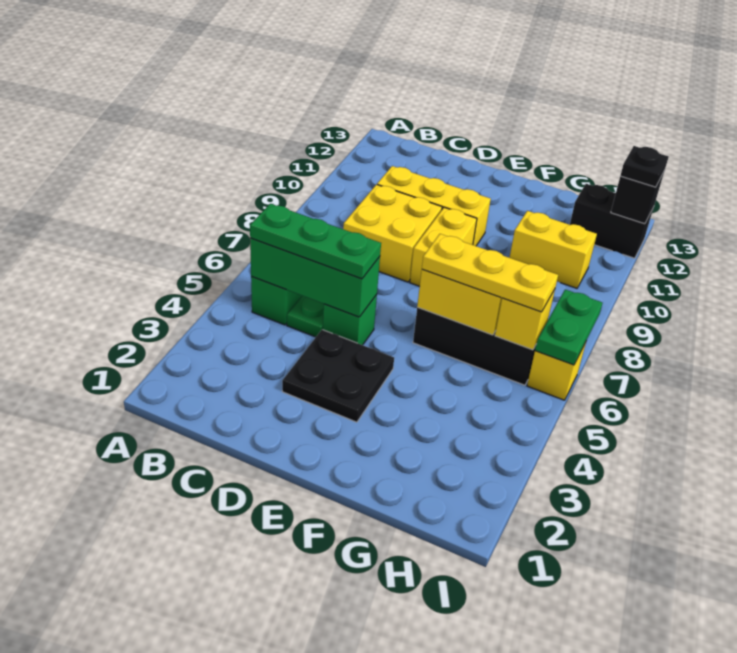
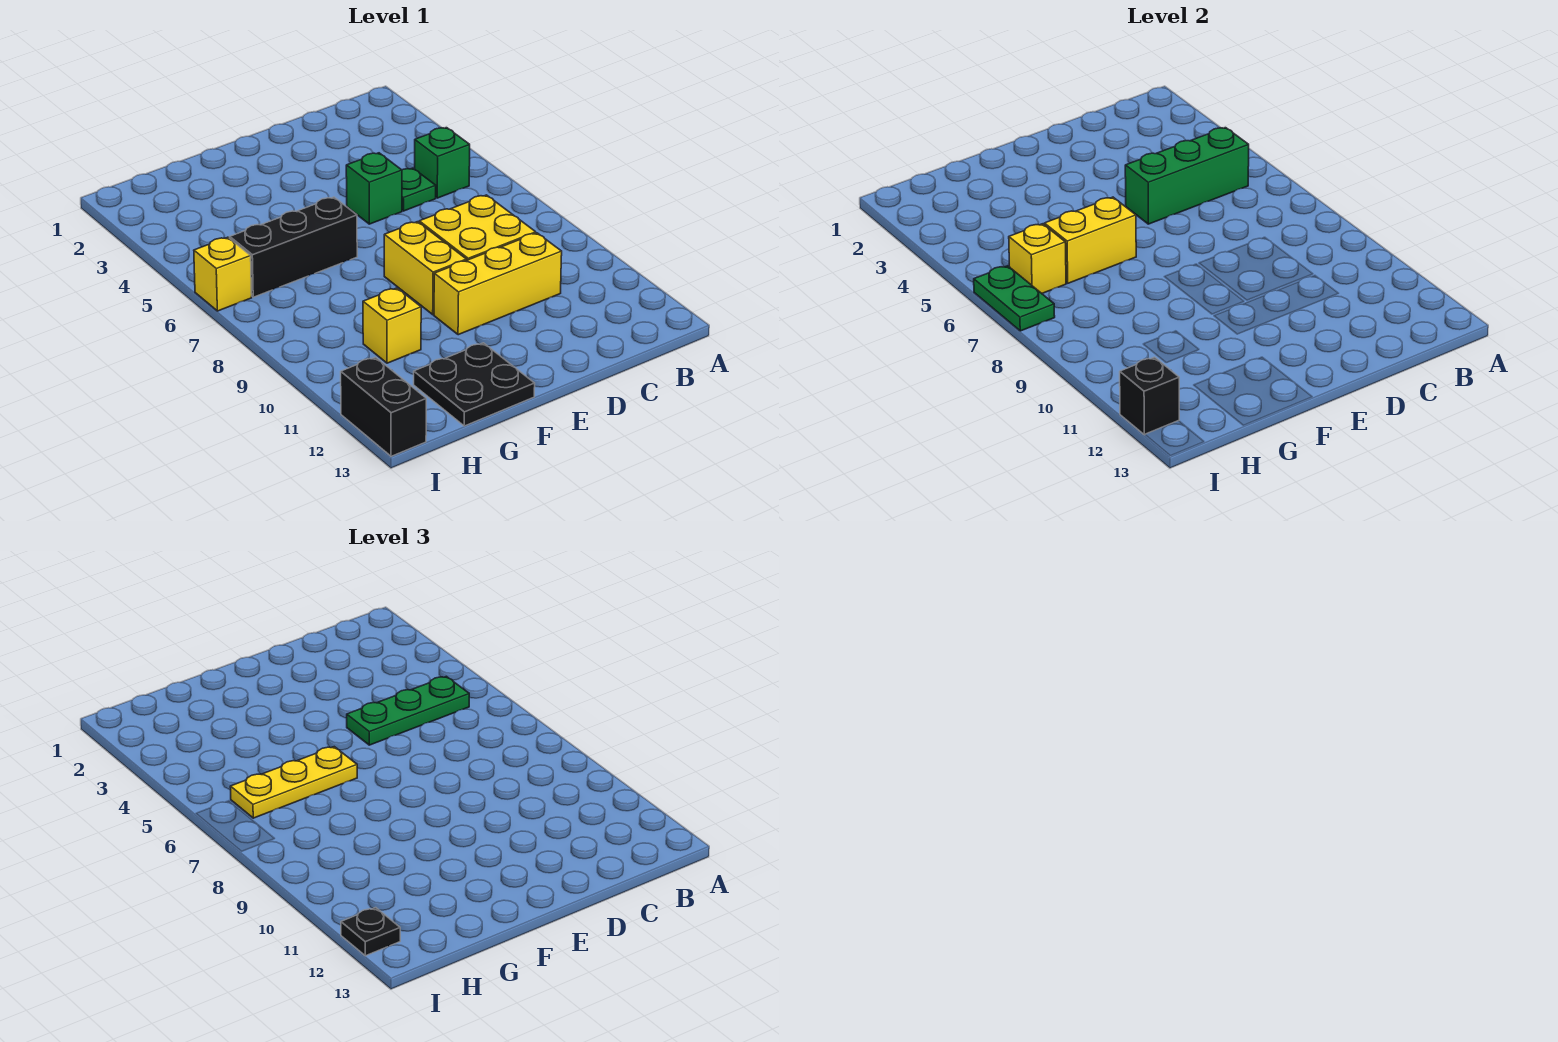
black plate D3:E4 level 1 -> black plate F12:G13 level 1
yellow brick G10:H10 level 1 -> yellow brick G10 level 1
black brick H12:I12 level 1 -> black brick I12:I13 level 1

